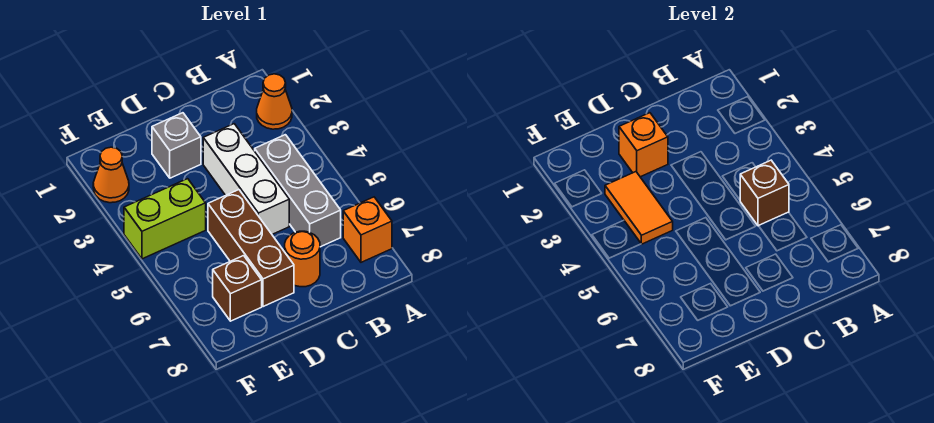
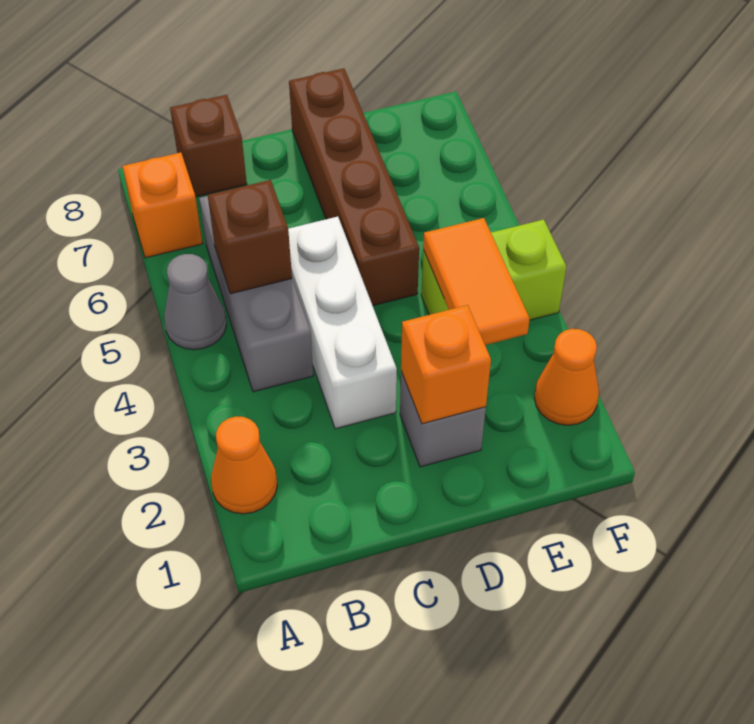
none -> grey cone A5 level 1
orange round brick C7 level 1 -> none
brown brick D5:D7 level 1 -> brown brick D5:D8 level 1
brown brick E7 level 1 -> brown brick B8 level 1

